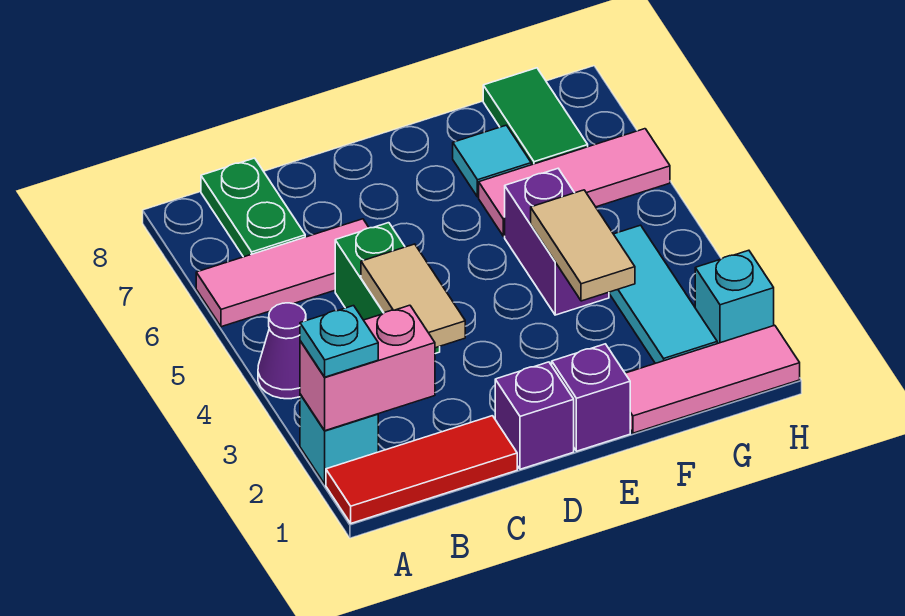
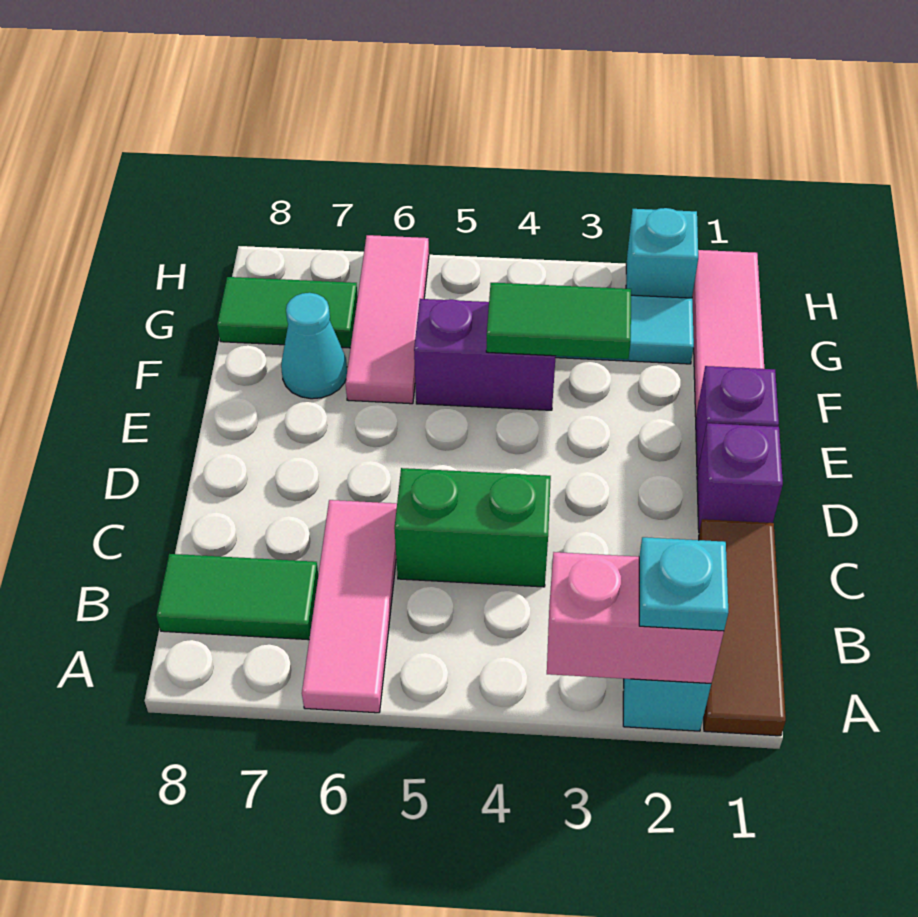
red tile A1:C1 level 1 -> brown tile A1:C1 level 1
pink brick A2:B2 level 2 -> pink brick A2:A3 level 2
purple cone A4 level 1 -> none
green plate B7:B8 level 1 -> green tile B7:B8 level 1
tan tile C3:C4 level 2 -> none
tan tile F3:F4 level 2 -> green tile F3:F4 level 2
cyan tile F7 level 1 -> cyan cone F7 level 1

